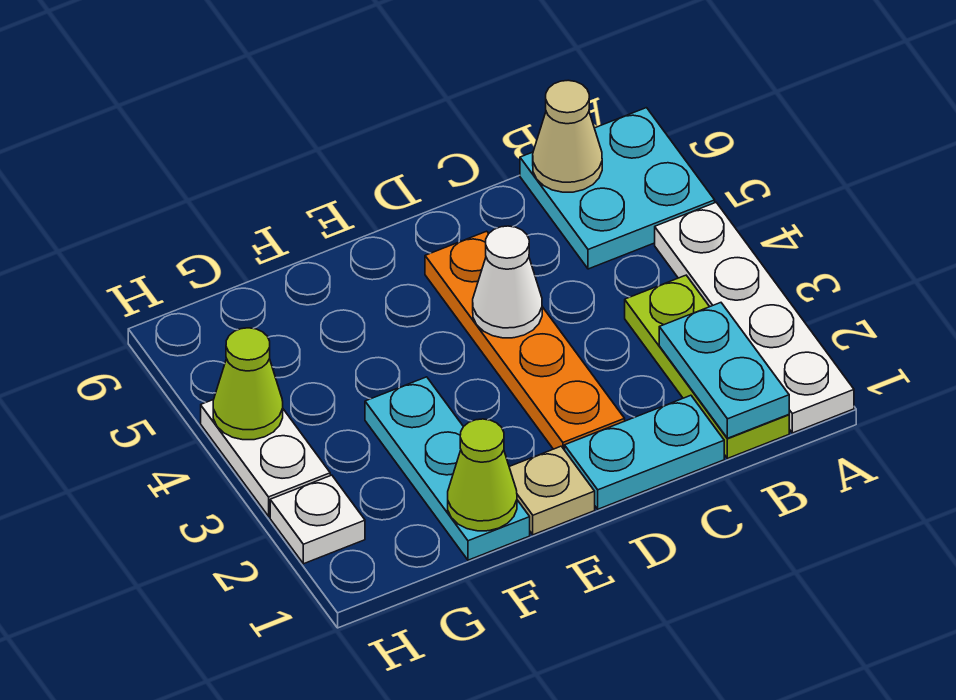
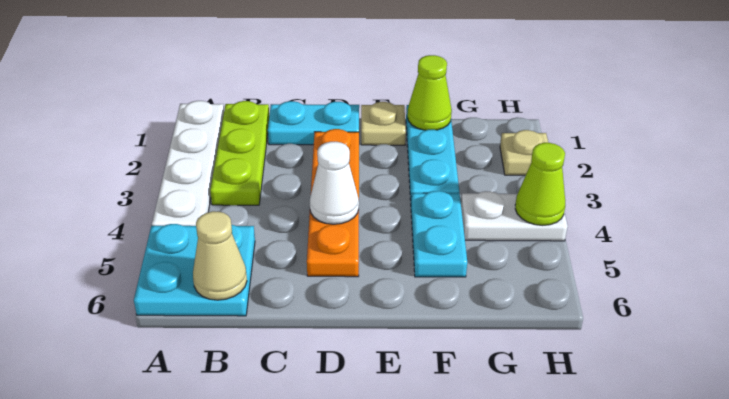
cyan plate B1:B2 level 2 -> cyan plate F4:F5 level 1
white plate H2 level 1 -> tan plate H2 level 1
white plate H3:H4 level 1 -> white plate G4:H4 level 1

